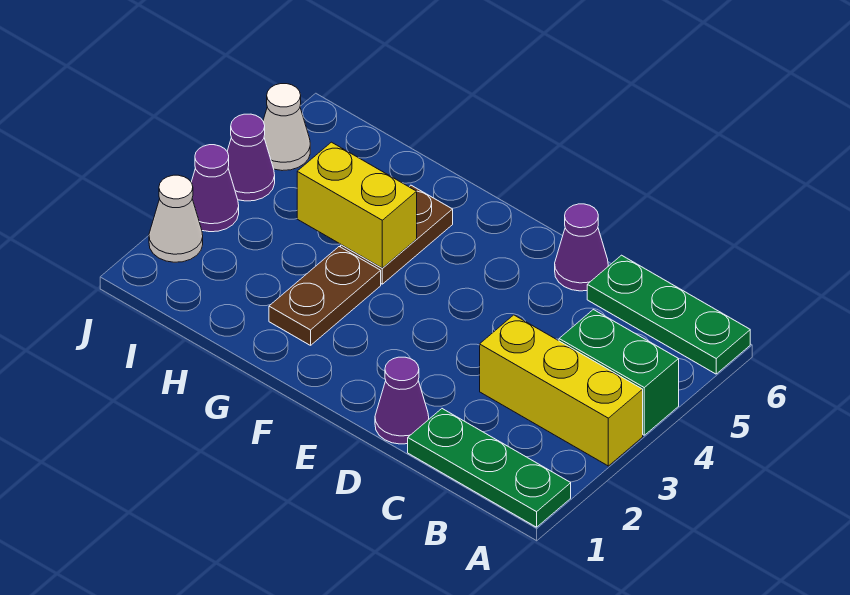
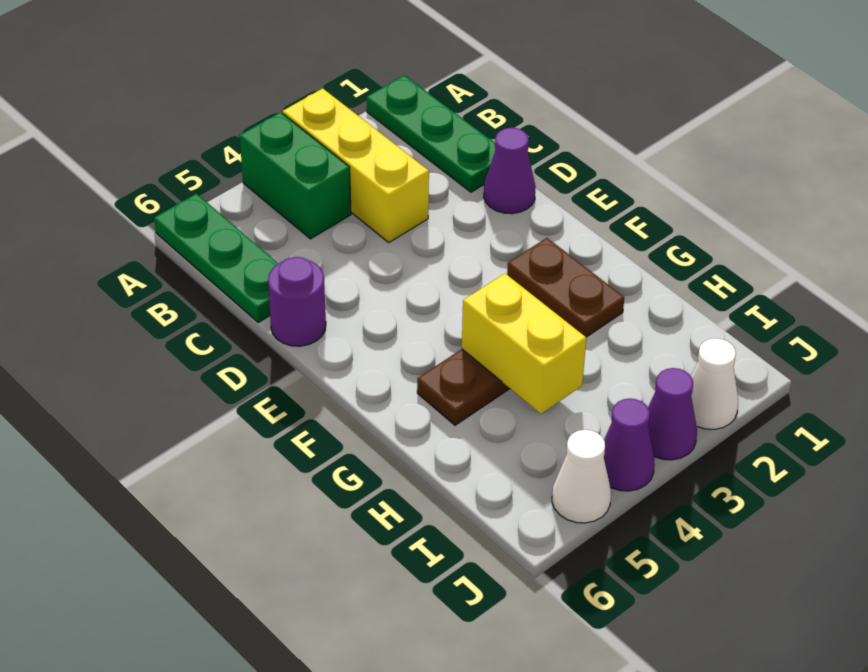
purple cone D6 level 1 -> purple round brick D6 level 1
brown plate G2:G3 level 1 -> brown plate F2:G2 level 1

